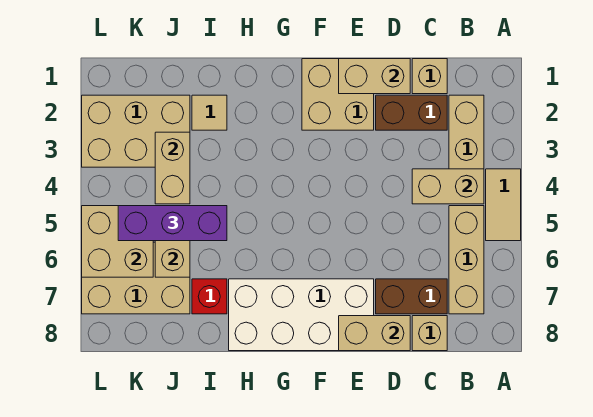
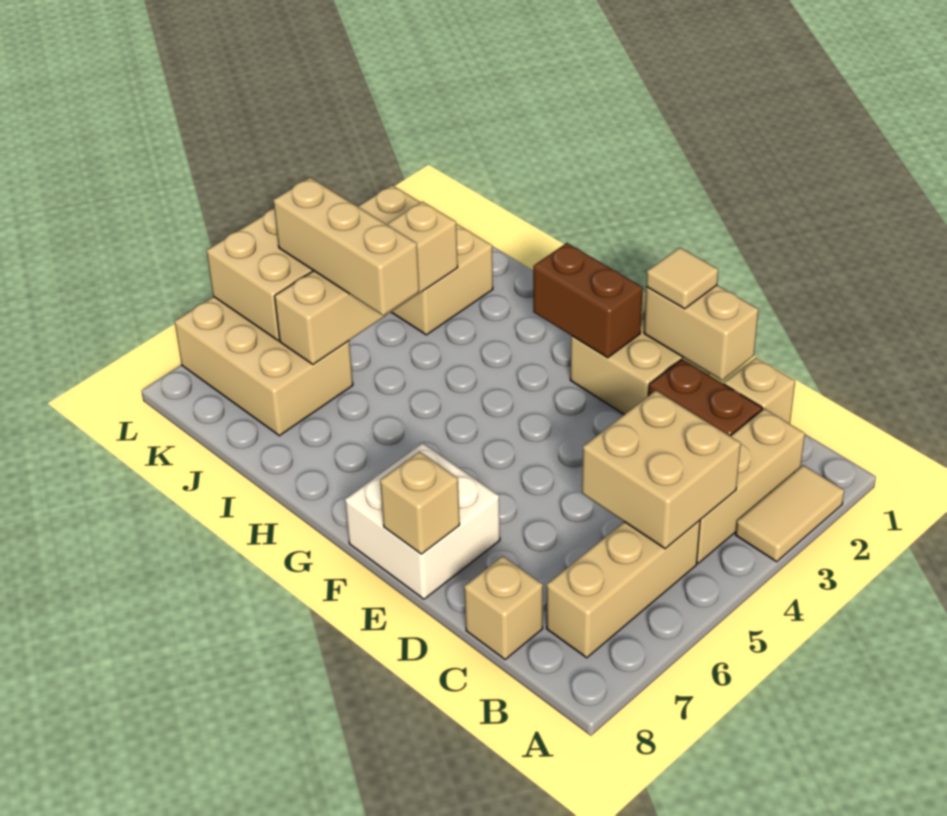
tan tile A4:A5 level 1 -> tan tile A2:A3 level 1
tan brick B4:C4 level 2 -> tan brick B4:C5 level 2
brown brick C7:D7 level 1 -> brown brick F2:G2 level 2
tan brick D8:E8 level 2 -> tan brick E8 level 2
white brick E7:H8 level 1 -> white brick E7:F8 level 1
tan tile I2 level 1 -> tan tile E1 level 3
purple brick I5:K5 level 3 -> tan brick I5:K5 level 3
red brick I7 level 1 -> none

